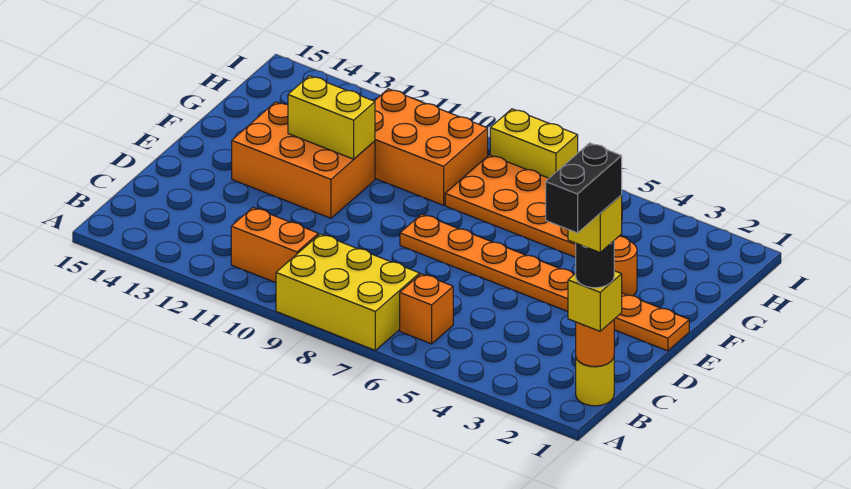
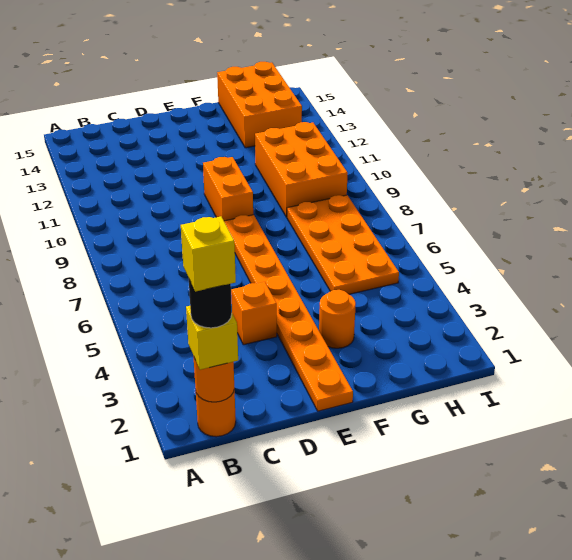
black brick A1:B1 level 6 -> none
yellow brick A7:B9 level 1 -> none
yellow round brick B1 level 1 -> orange round brick B1 level 1
orange brick B6 level 1 -> orange brick D4 level 1
orange brick B10:B11 level 1 -> orange brick E9:E10 level 1
orange brick E11:F13 level 1 -> orange brick G13:H15 level 1
yellow brick F11:F12 level 2 -> none
yellow brick I7:I8 level 1 -> none

